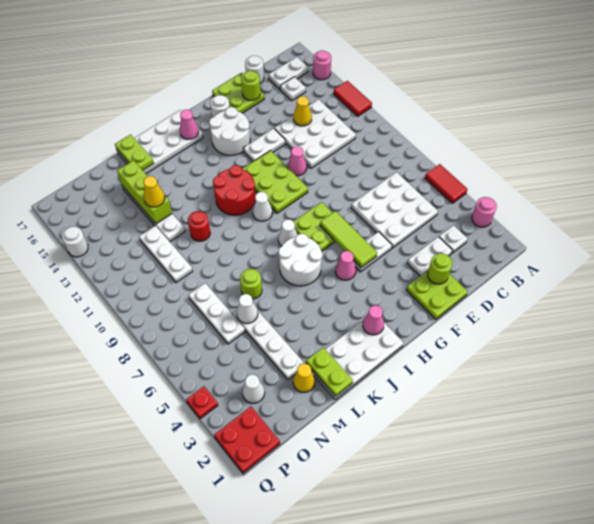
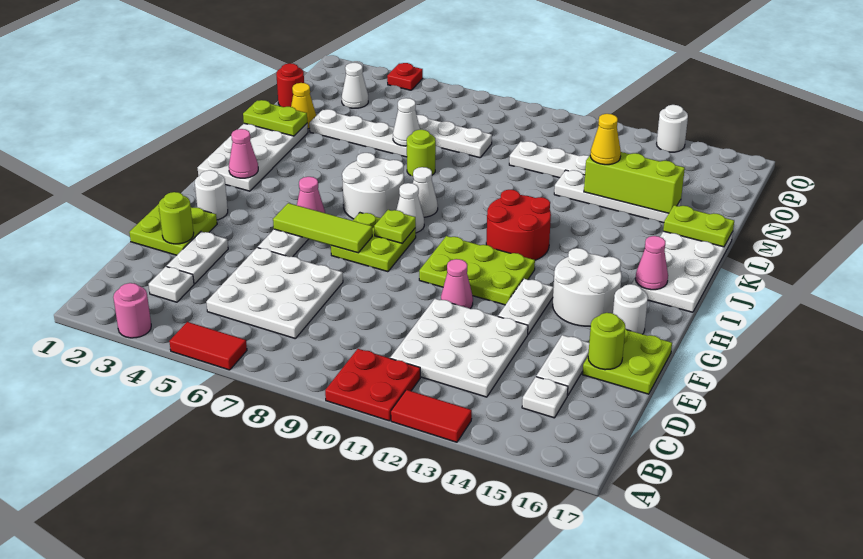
pink round brick A15 level 1 -> none
white plate B16:C16 level 1 -> white plate D15:E15 level 1
yellow cone D13 level 2 -> none
white round brick D17 level 1 -> white round brick G2 level 1
none -> lime plate H8 level 2
white cone I10 level 1 -> white cone J8 level 1
red round brick L11 level 1 -> red round brick N1 level 1
red plate P1:Q2 level 1 -> red plate A10:B11 level 1

